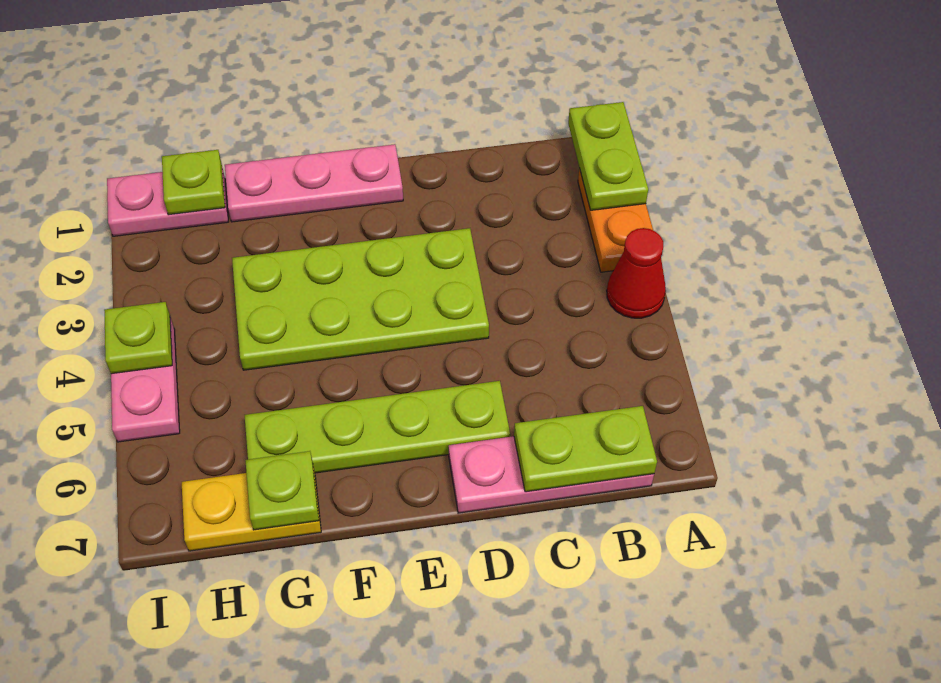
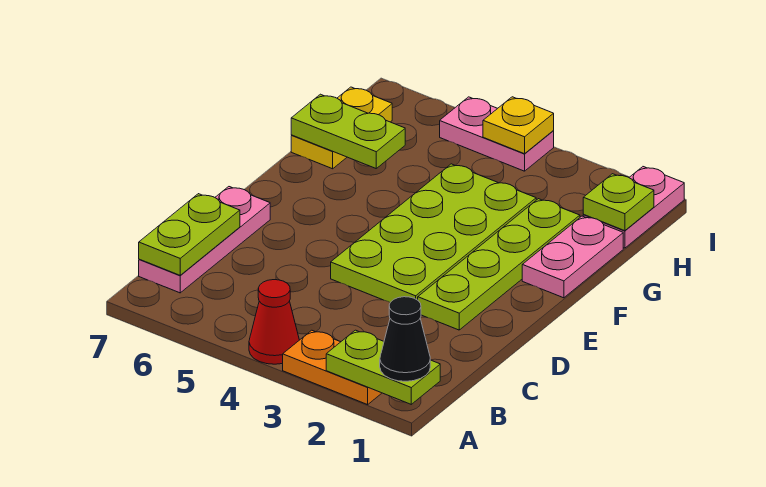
none -> black cone A1 level 3
lime plate D6:G6 level 1 -> lime plate D2:G2 level 1
pink plate E1:G1 level 1 -> pink plate F1:G1 level 1
lime plate G7 level 2 -> lime plate G6:G7 level 2
lime plate I4 level 2 -> yellow plate I4 level 2

